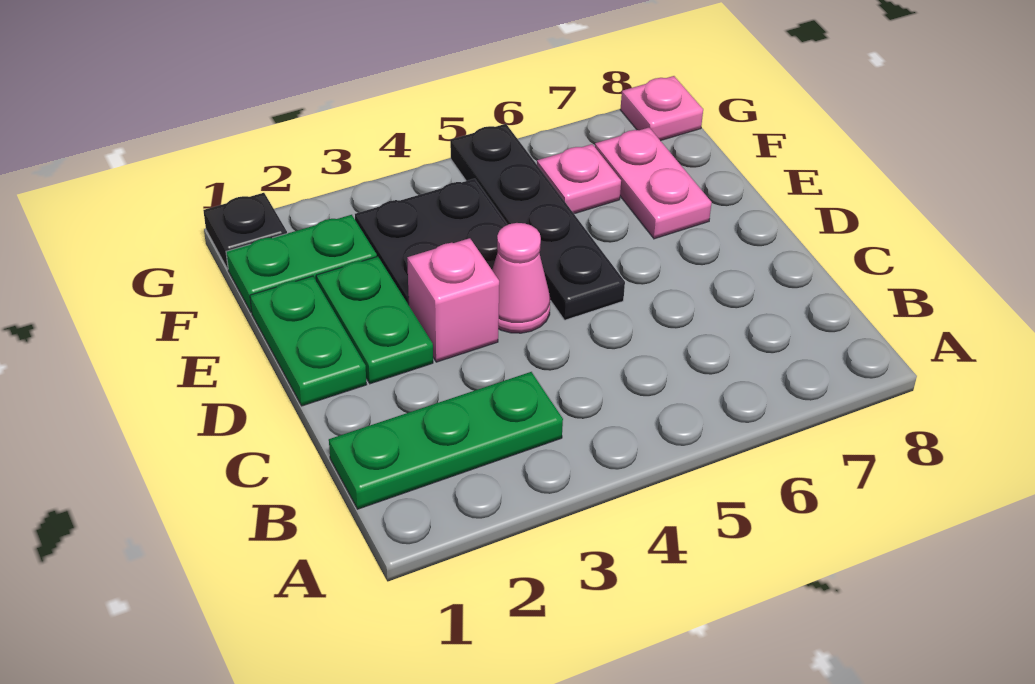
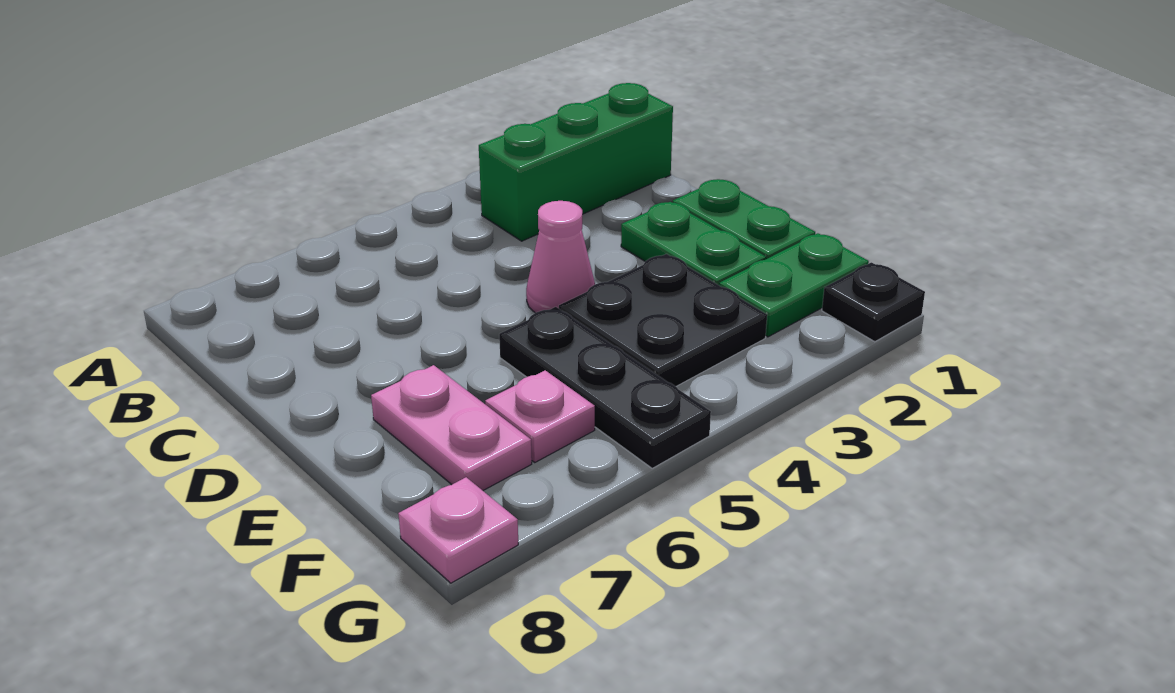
green plate B1:B3 level 1 -> green brick B1:B3 level 1
pink brick D3 level 1 -> none
black plate D5:G5 level 1 -> black plate E5:G5 level 1

